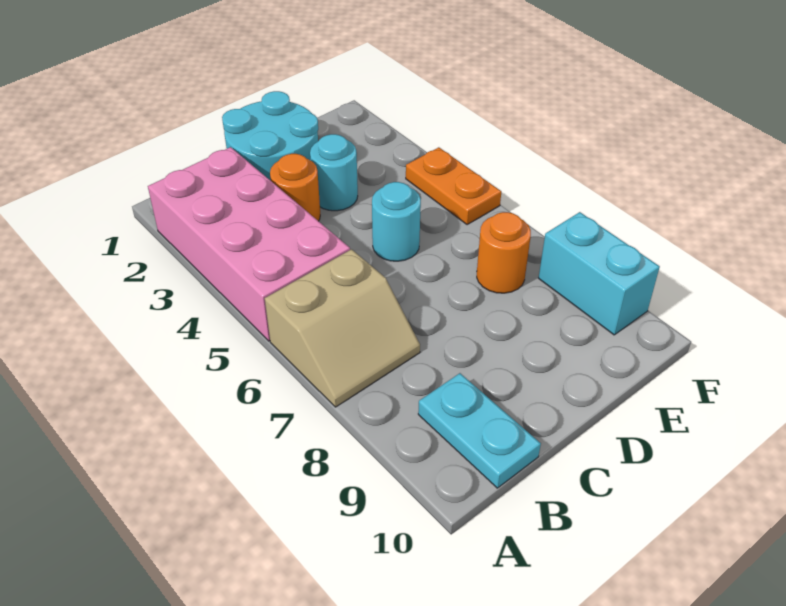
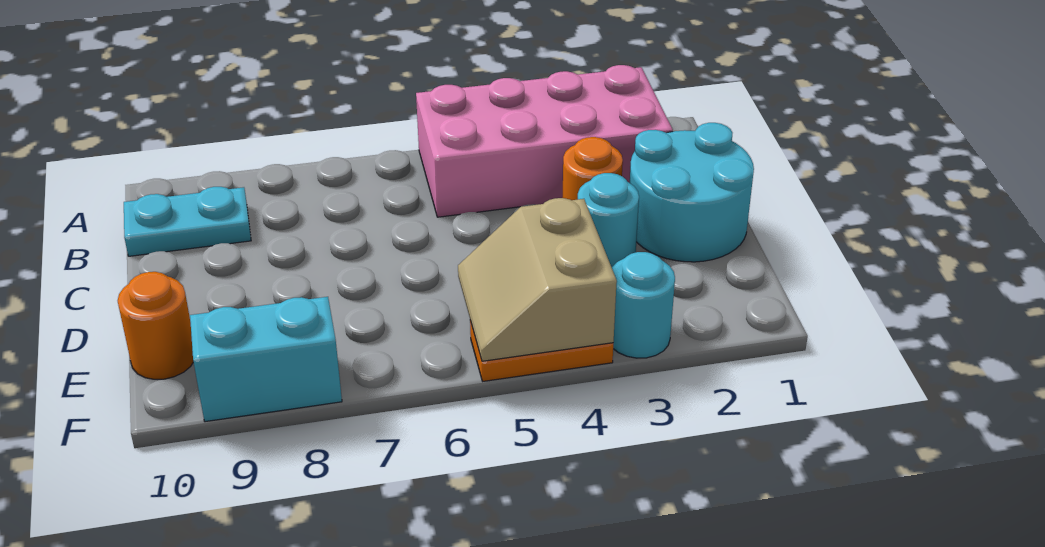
tan slope A6:B7 level 1 top 6 -> tan slope E4:F5 level 2 top 4
cyan round brick D5 level 1 -> cyan round brick F3 level 1
orange round brick E7 level 1 -> orange round brick E10 level 1

